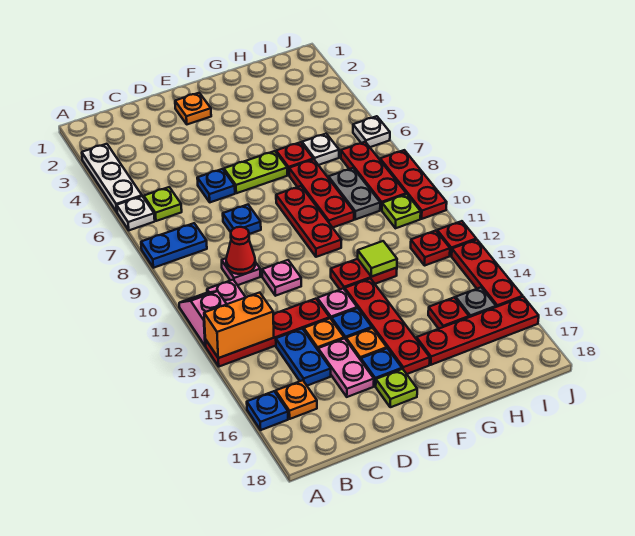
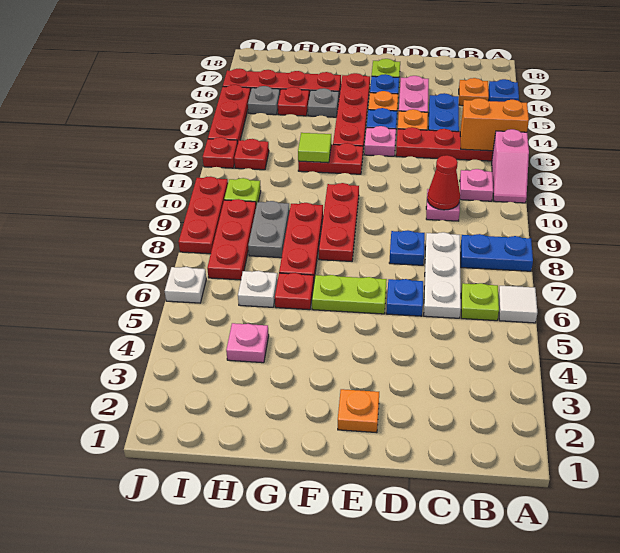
white plate A3:A5 level 1 -> white plate C6:C8 level 1
white plate A6 level 1 -> white tile A6 level 1
pink plate D11 level 1 -> pink plate H4 level 1
none -> grey plate G15 level 1

